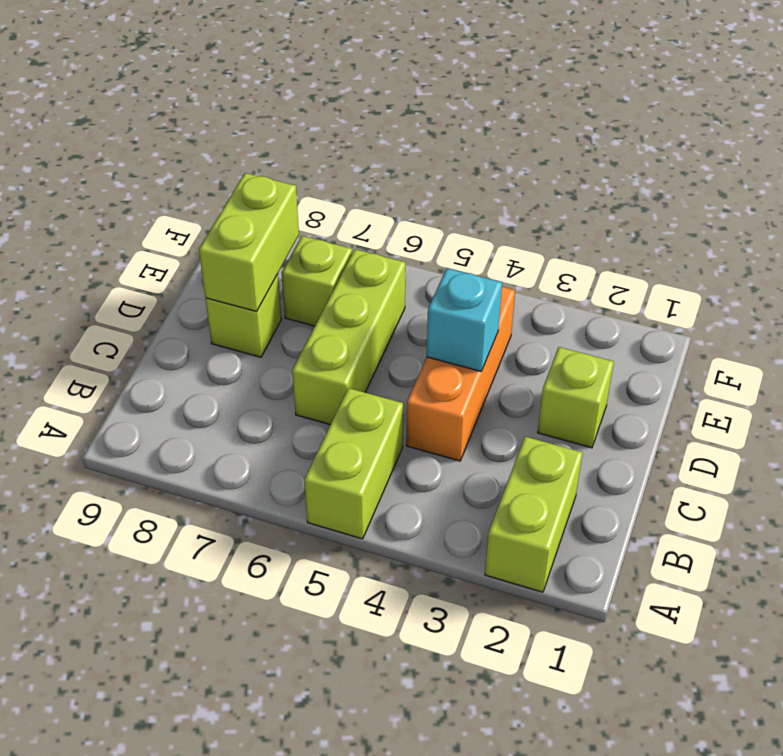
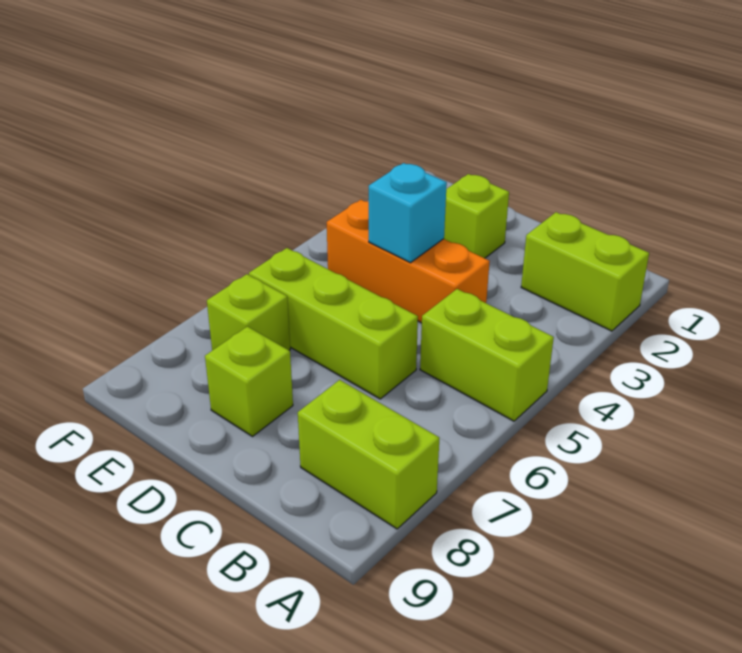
lime brick D8:E8 level 2 -> lime brick A8:B8 level 1

